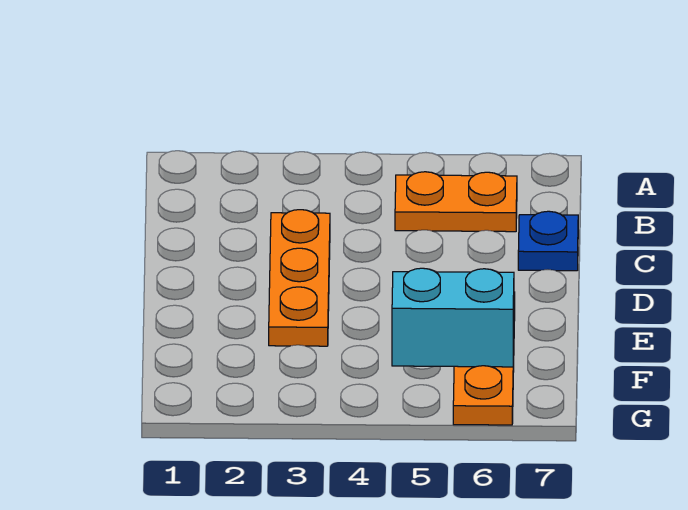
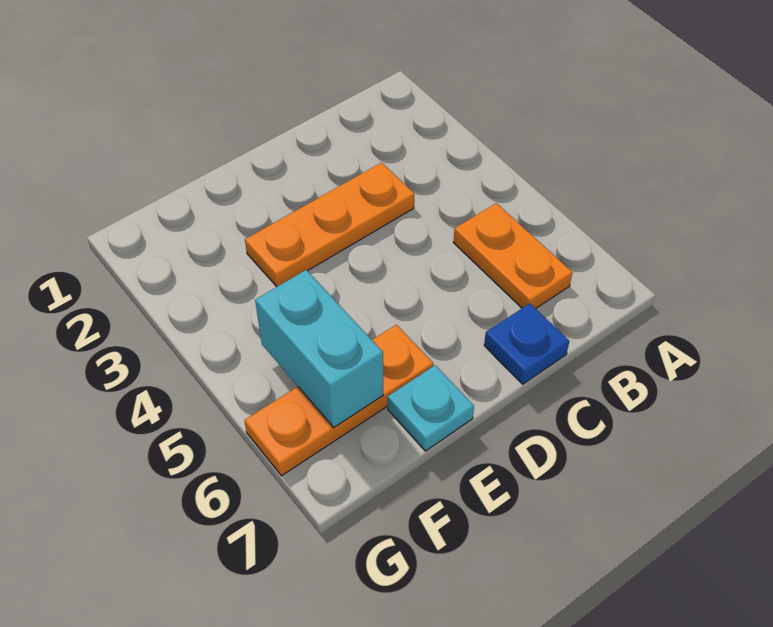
none -> cyan plate E7 level 1

